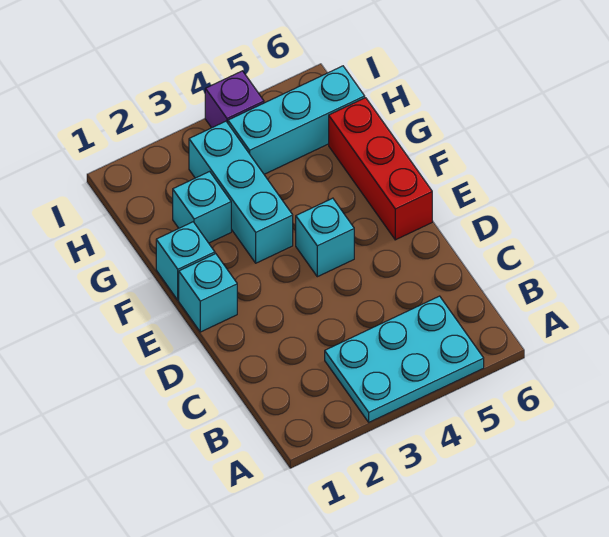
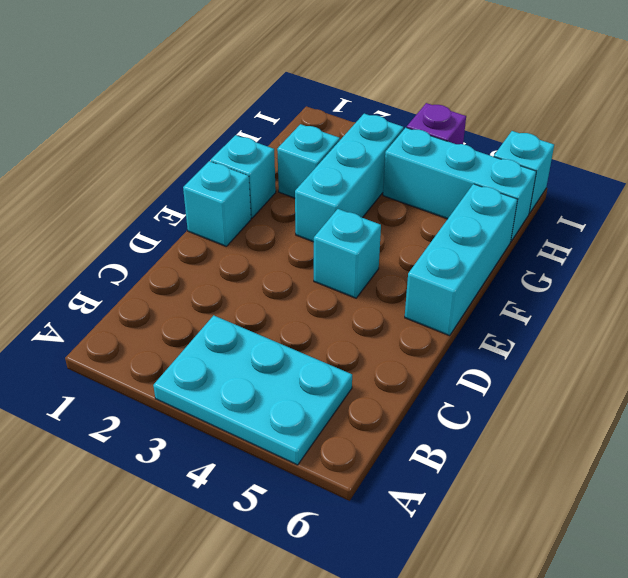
red brick E6:G6 level 1 -> cyan brick E6:G6 level 1
none -> cyan brick I6 level 1

